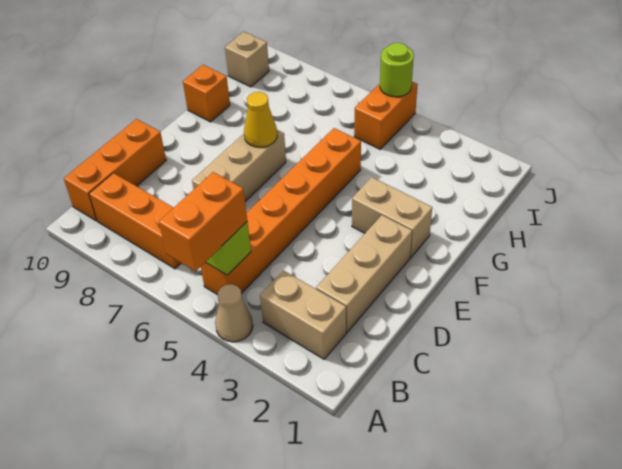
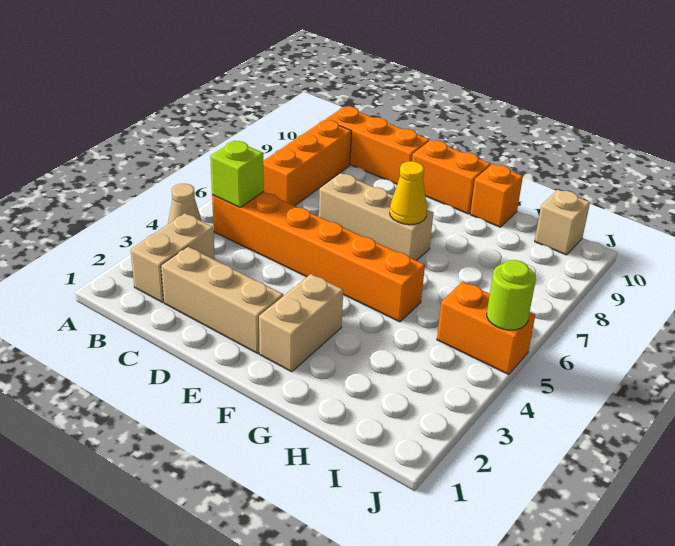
orange brick A5:B5 level 3 -> orange brick E10:F10 level 1

